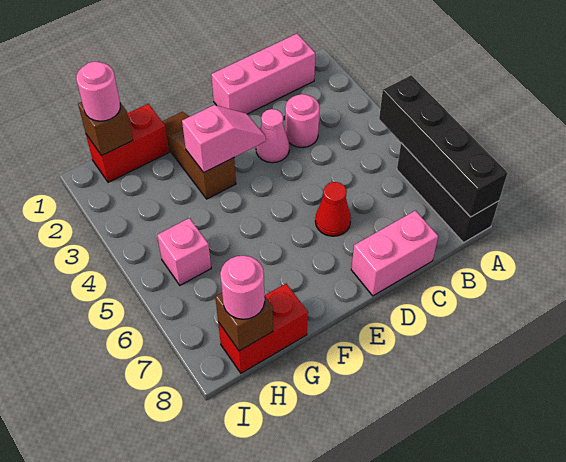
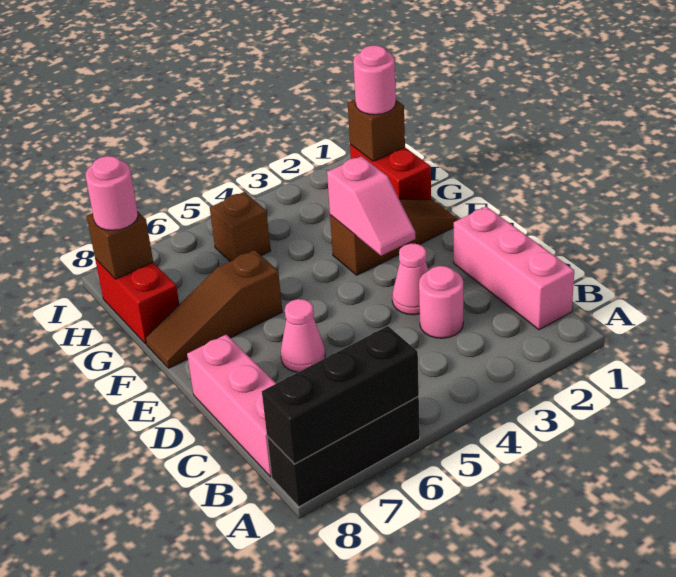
black brick A5:A8 level 2 -> black brick A6:A8 level 2
pink brick C8:D8 level 1 -> pink brick B8:D8 level 1
red cone D6 level 1 -> pink cone D6 level 1
none -> brown slope F6:F8 level 1 top 6
pink brick H5 level 1 -> brown brick H5 level 1

